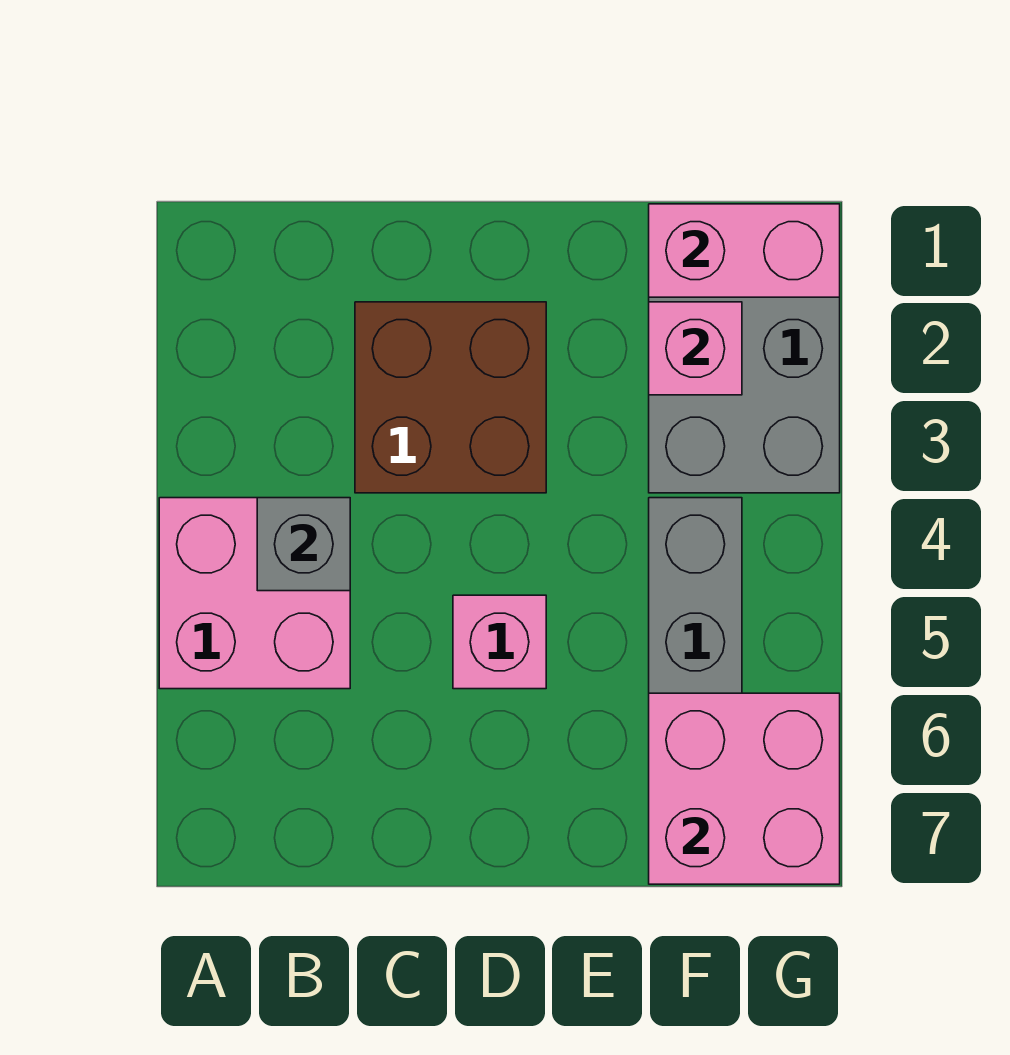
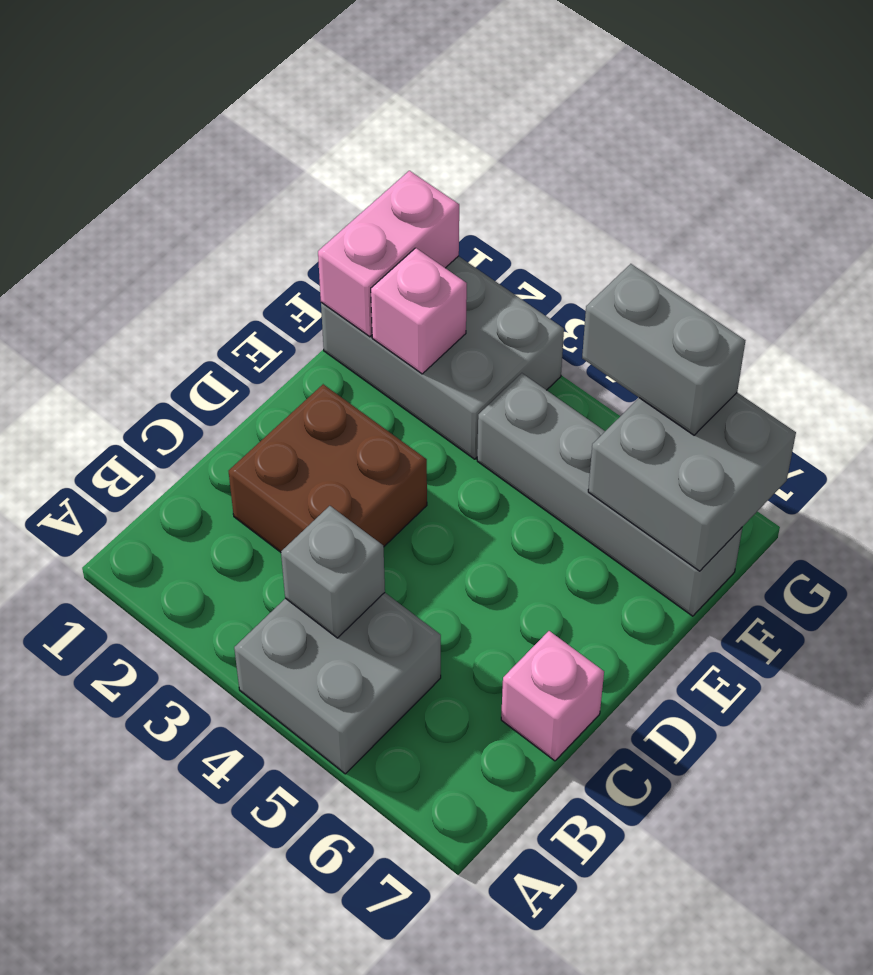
pink brick A4:B5 level 1 -> grey brick A4:B5 level 1
pink brick D5 level 1 -> pink brick C7 level 1
pink brick F6:G7 level 2 -> grey brick F6:G7 level 2
none -> grey brick G5:G6 level 3

